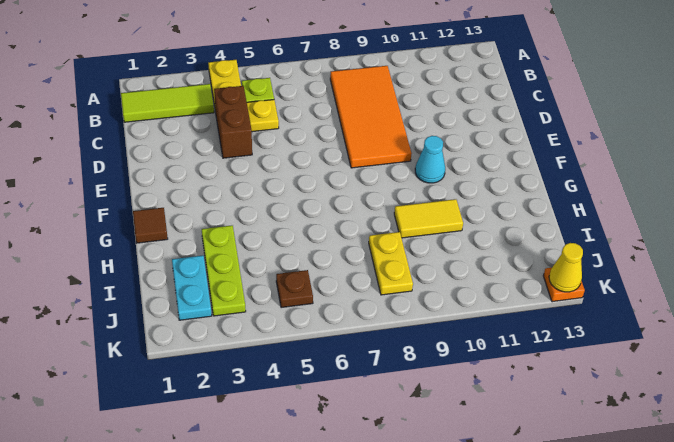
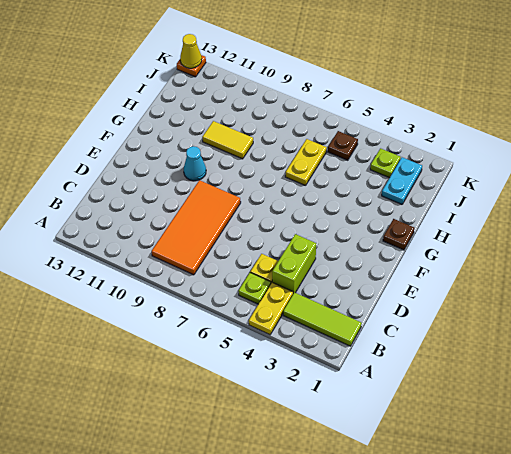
brown brick C4:D4 level 1 -> lime brick C4:D4 level 1
brown tile G1 level 1 -> brown plate G1 level 1
lime plate H3:J3 level 1 -> lime plate J3 level 1
yellow plate I8:J8 level 1 -> yellow plate H6:I6 level 1

